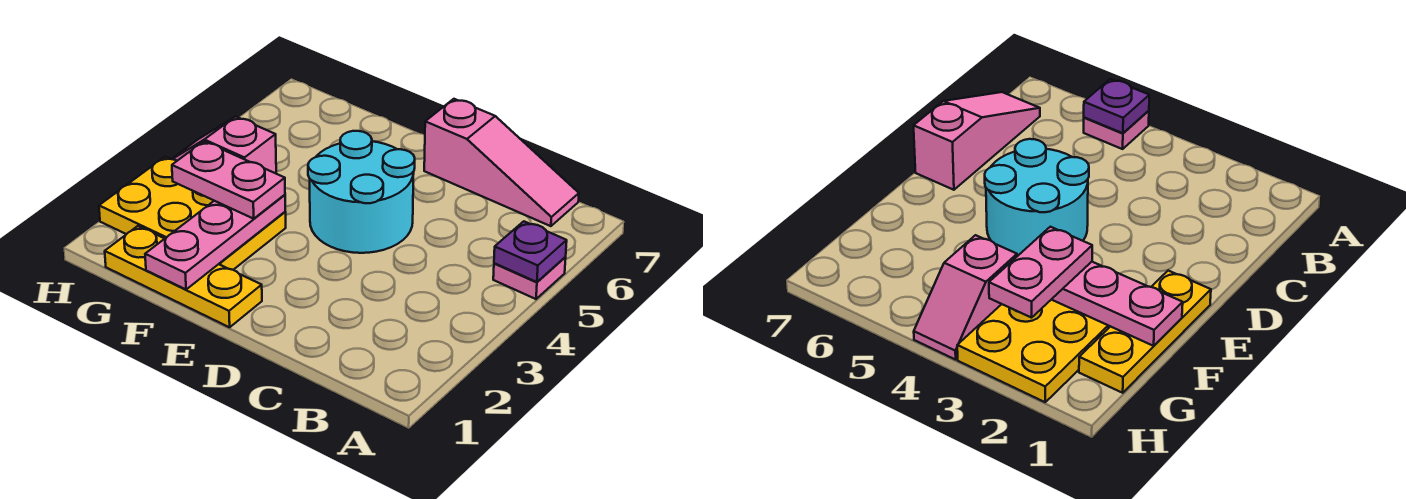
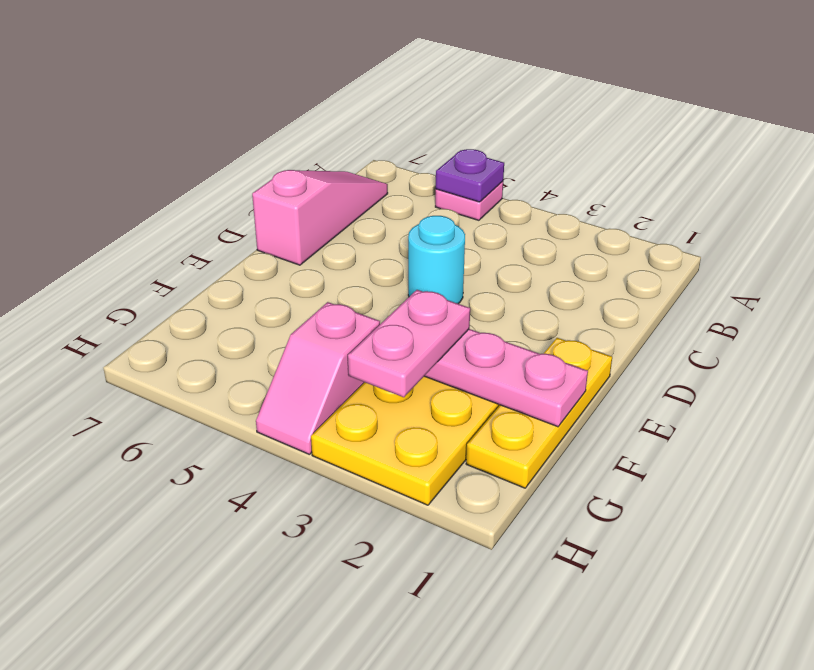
cyan round brick D4:E5 level 1 -> cyan round brick D4 level 1

